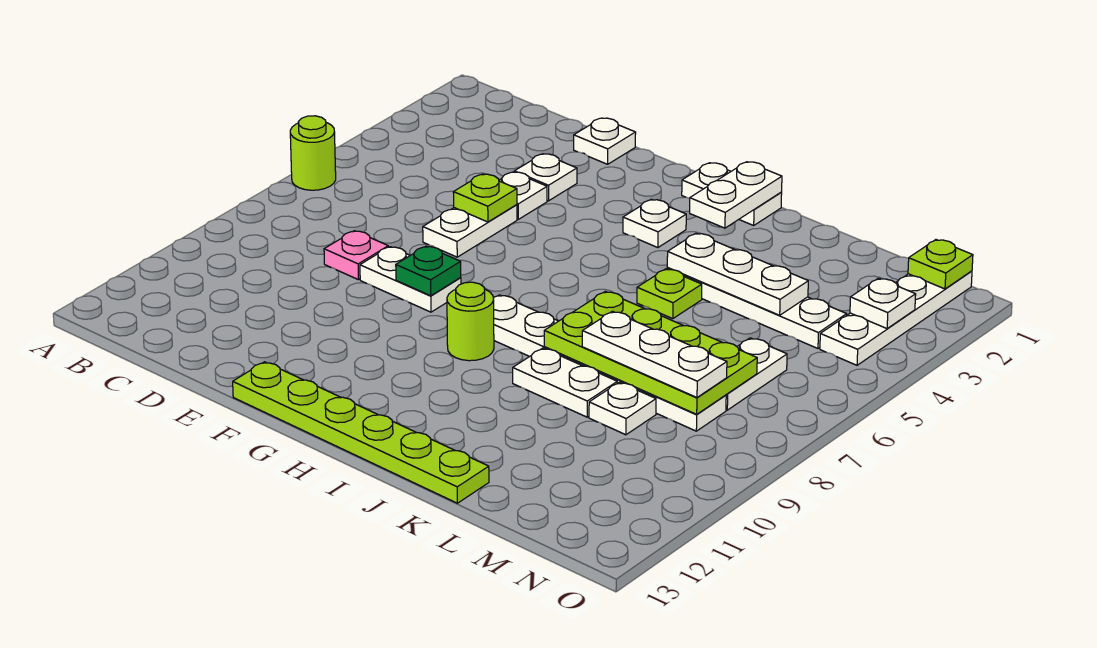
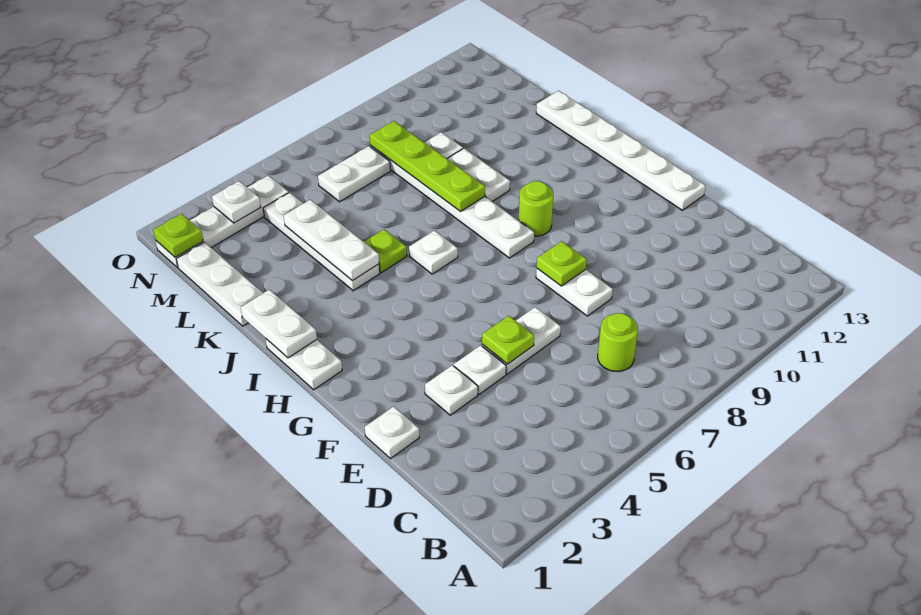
lime round brick A6 level 1 -> lime round brick C7 level 1
pink plate D8 level 1 -> none
green plate F8 level 2 -> lime plate F8 level 2
lime plate F13:K13 level 1 -> white plate F13:K13 level 1
white plate H3 level 1 -> white plate I6 level 1
white plate I1:I2 level 2 -> white plate I1:J1 level 2
lime plate J7:M8 level 2 -> lime plate J8:M8 level 2
white plate K8:M8 level 3 -> white plate K1:M1 level 1

